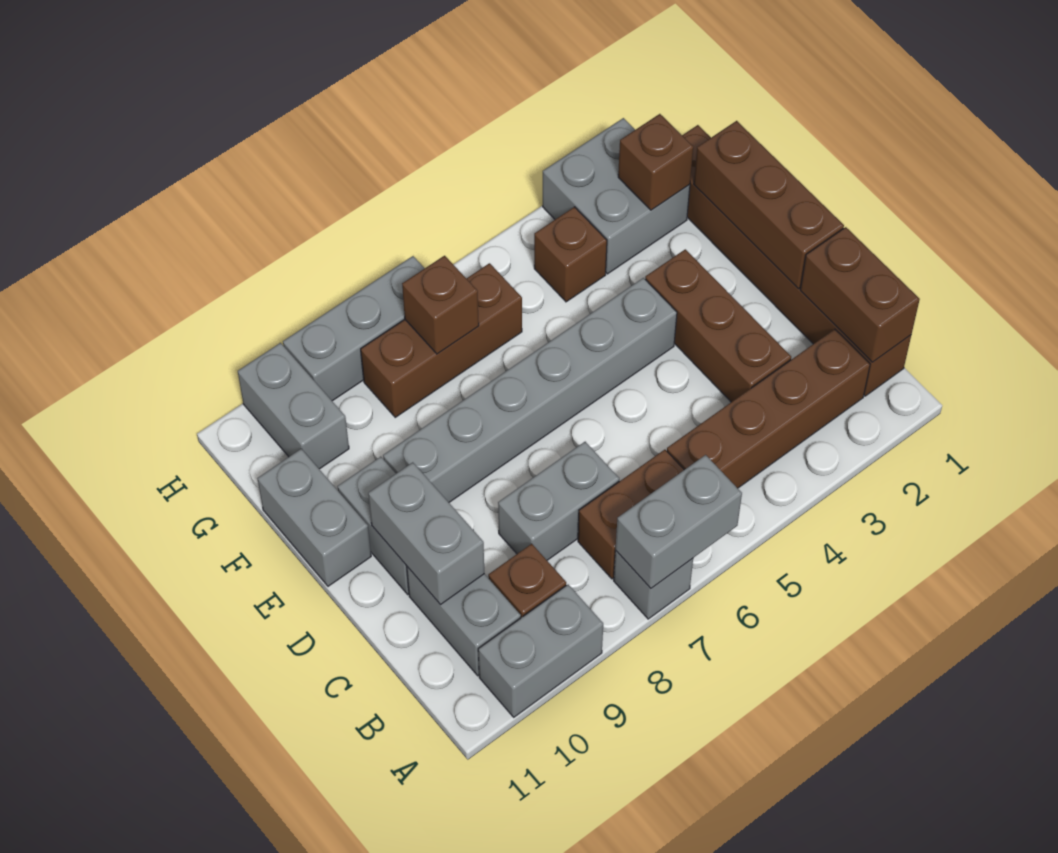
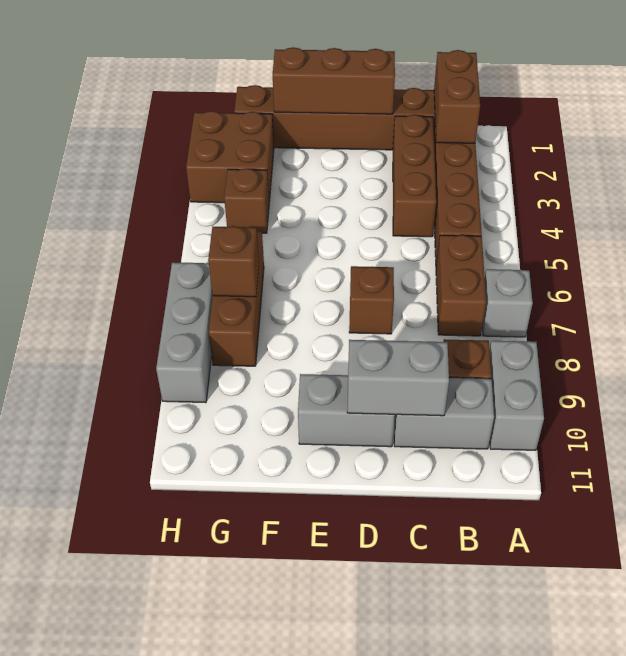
grey brick A6:A7 level 2 -> none
brown brick B1:C1 level 2 -> brown brick B1:B2 level 2
brown brick C3:E3 level 1 -> brown brick C2:C4 level 1
grey brick C7:C8 level 1 -> none
grey brick E4:E9 level 1 -> none
grey brick E11:F11 level 1 -> none
grey brick G2:H3 level 1 -> brown brick G2:H3 level 1
brown brick G2 level 2 -> brown brick D7 level 1
grey brick G10:H10 level 1 -> none

